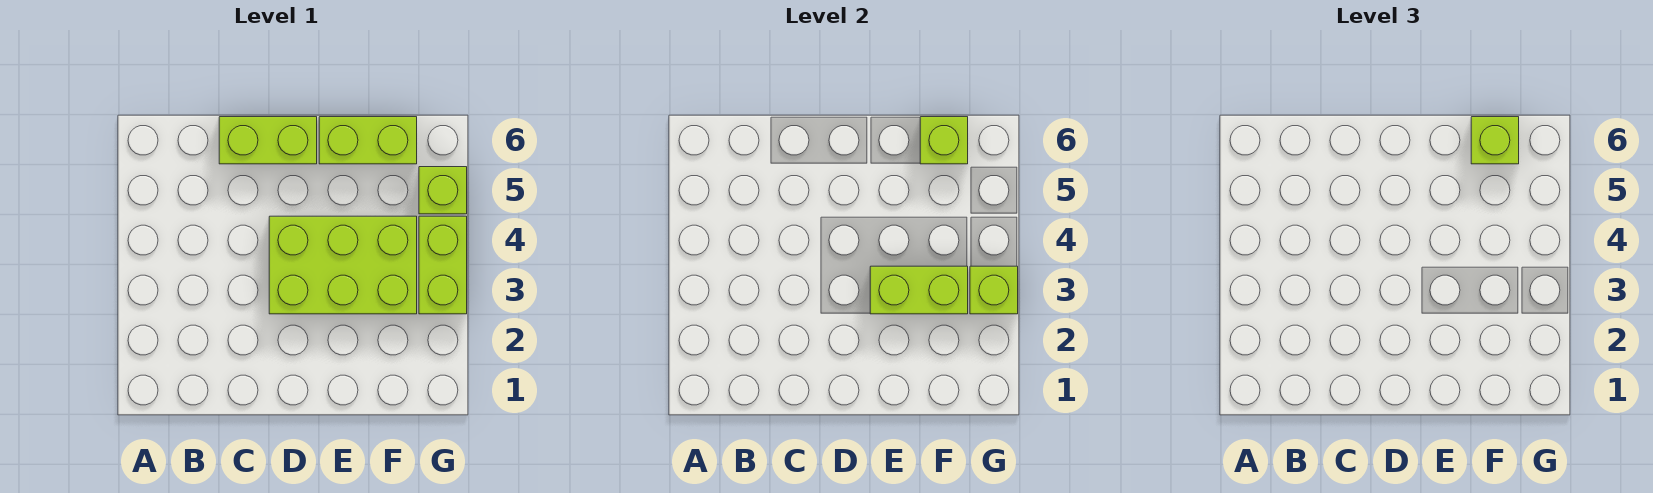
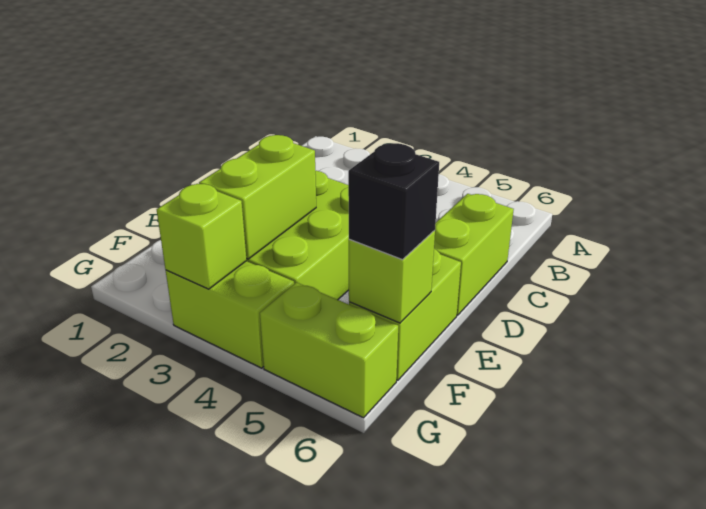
lime brick F6 level 3 -> black brick F6 level 3
lime brick G5 level 1 -> lime brick G5:G6 level 1

